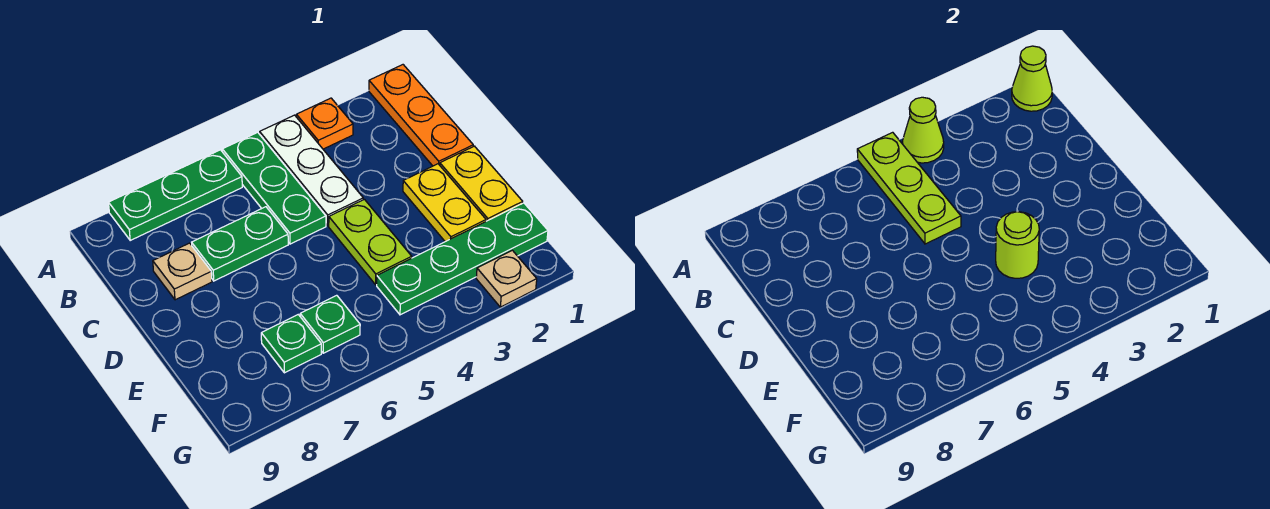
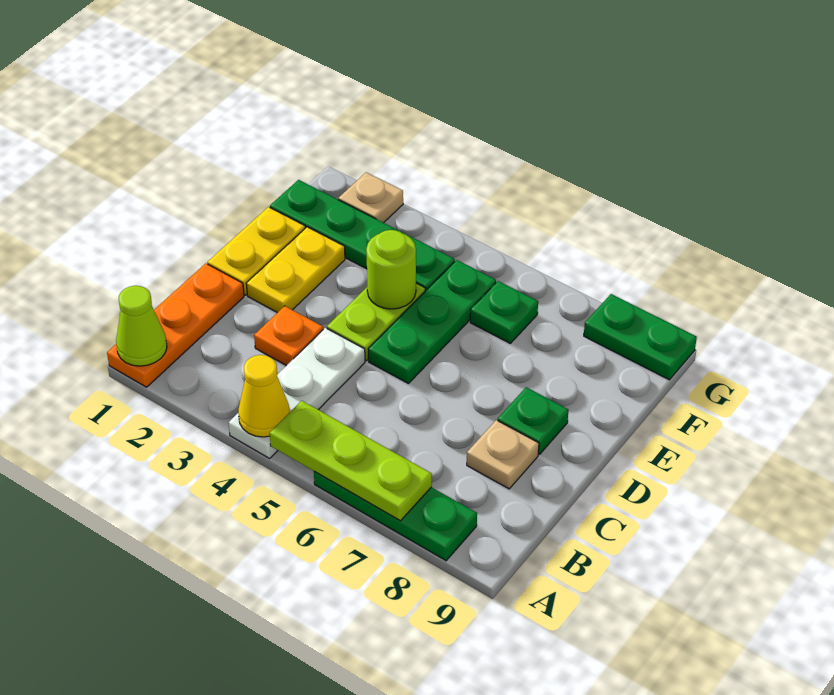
orange plate A3 level 1 -> orange plate C3 level 1
lime cone A4 level 2 -> yellow cone A4 level 2
green plate A5:C5 level 1 -> green plate D5:F5 level 1
lime plate A5:C5 level 2 -> lime plate A5:A7 level 2
green plate C6:C7 level 1 -> green plate G8:G9 level 1
green plate F7 level 1 -> green plate D8 level 1

